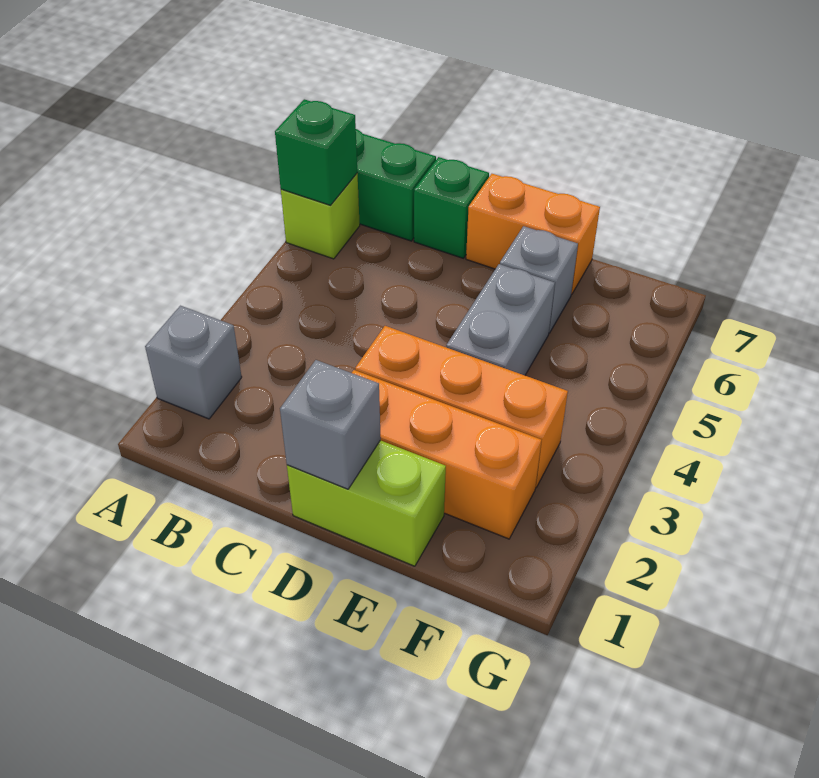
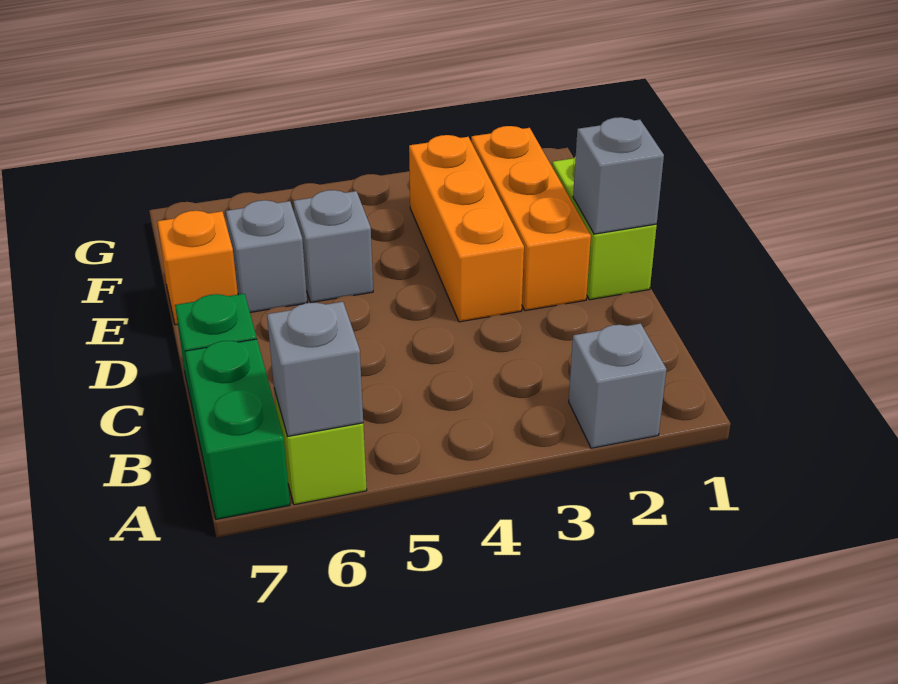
green brick A6 level 2 -> grey brick A6 level 2
orange brick D7:E7 level 1 -> orange brick E7 level 1
grey brick E4:E5 level 1 -> grey brick E5 level 1

